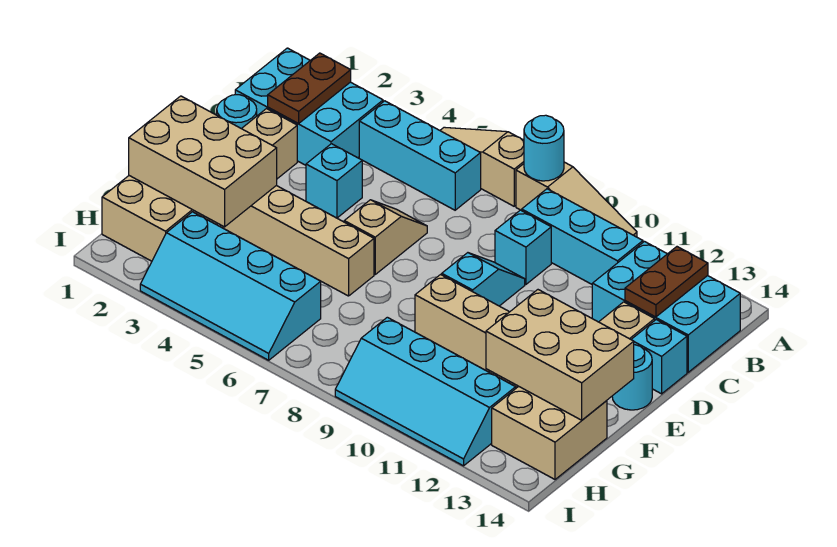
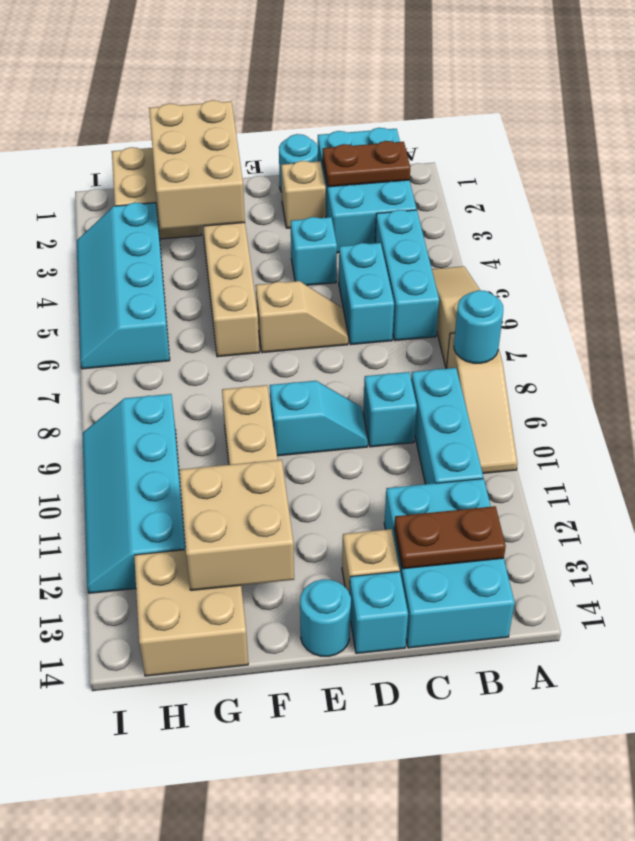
none -> cyan brick C5:C6 level 1
tan brick F12:G14 level 2 -> tan brick F12:G13 level 2

